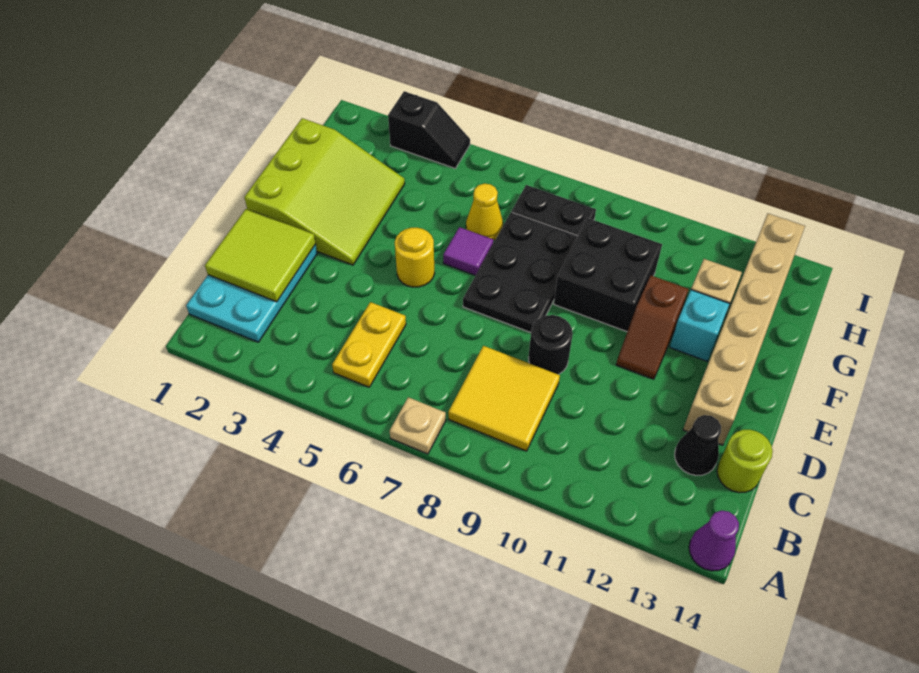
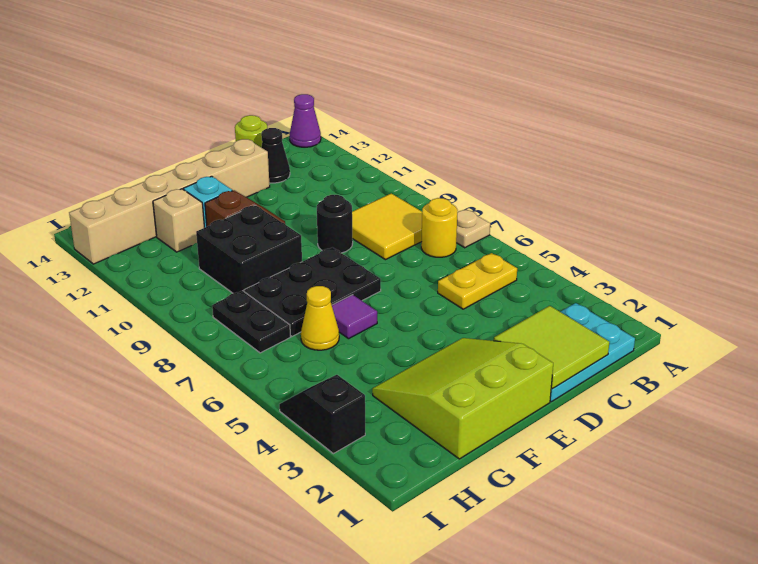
yellow round brick E5 level 1 -> yellow round brick B7 level 1

